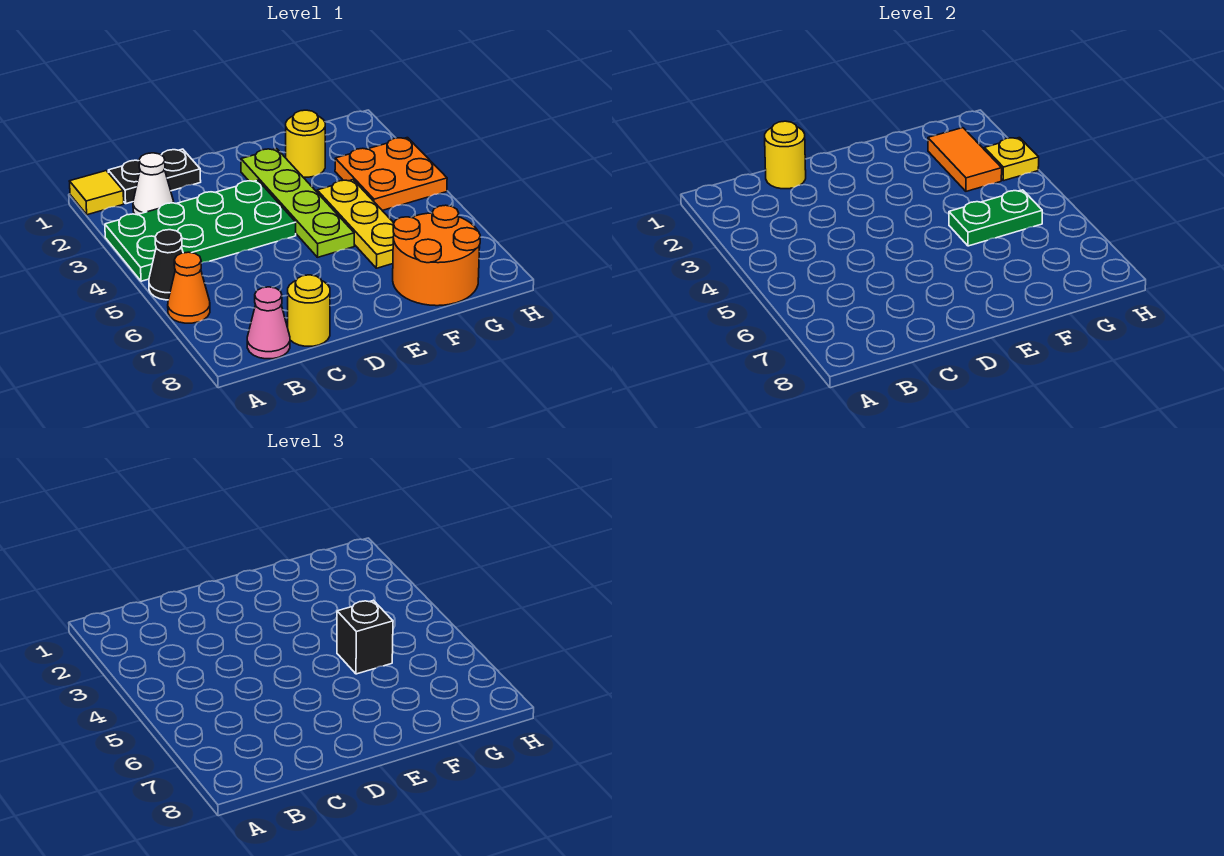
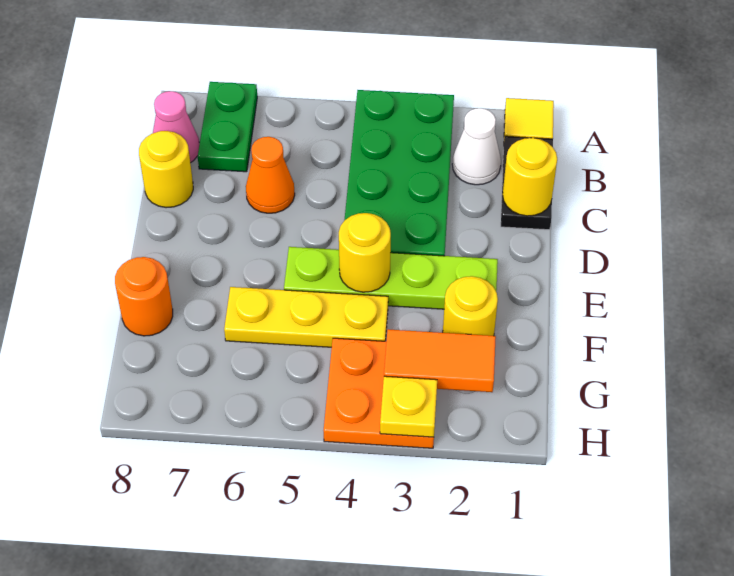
black cone A5 level 1 -> none
orange cone A6 level 1 -> orange cone C6 level 1
none -> yellow round brick E4 level 2
green plate F5:G5 level 2 -> green plate A7:B7 level 1
black brick F5 level 3 -> none
orange round brick F7:G8 level 1 -> orange round brick F8 level 1

